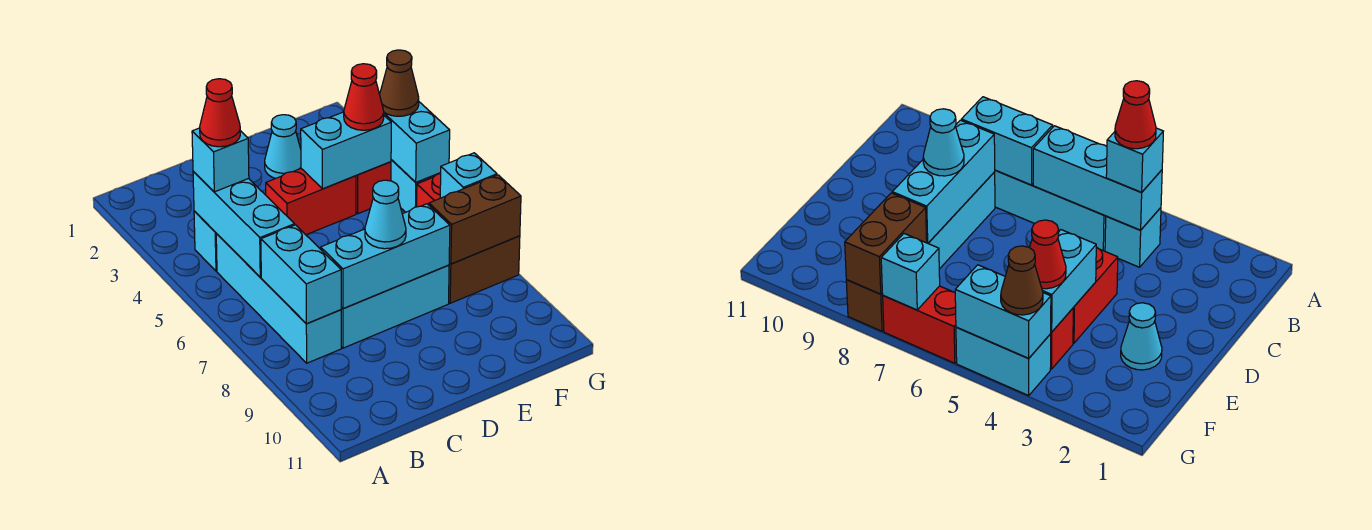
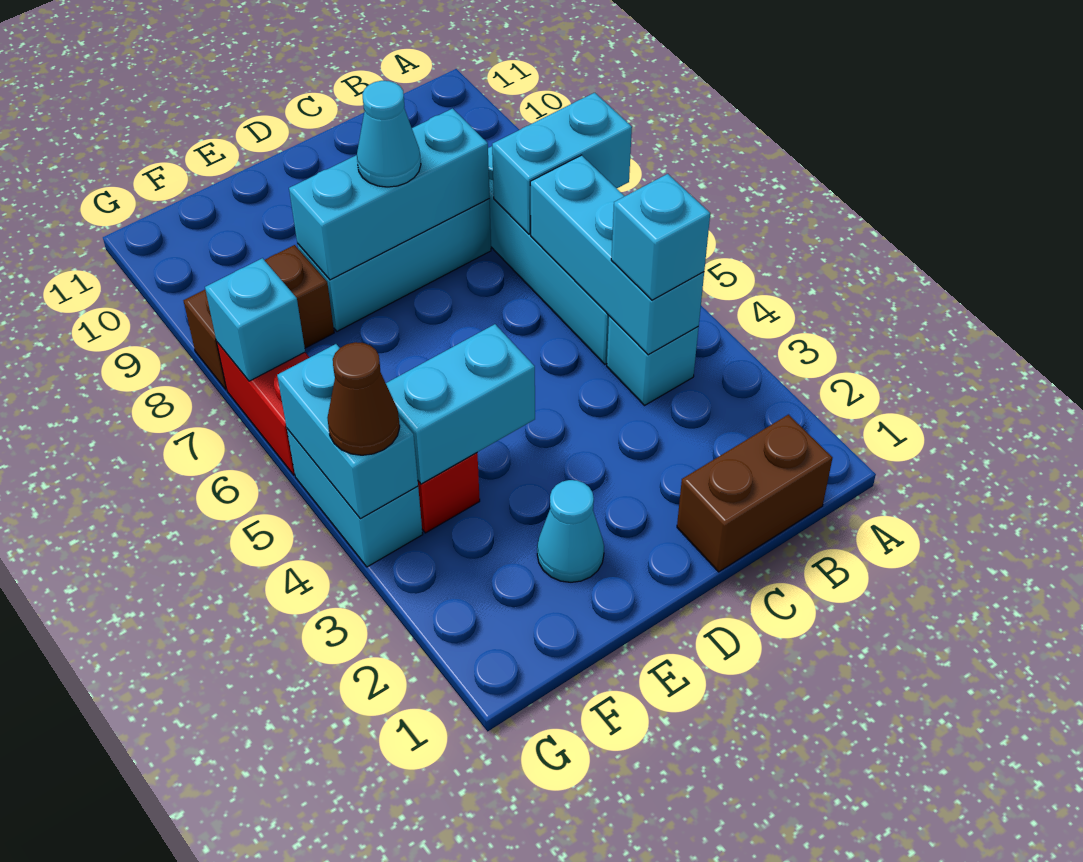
red cone B4 level 4 -> none
cyan brick B7:B8 level 2 -> cyan brick A7:B7 level 2
red brick D4:E4 level 1 -> none
red cone F4 level 3 -> none
brown brick F8:G8 level 2 -> brown brick B1:C1 level 1

